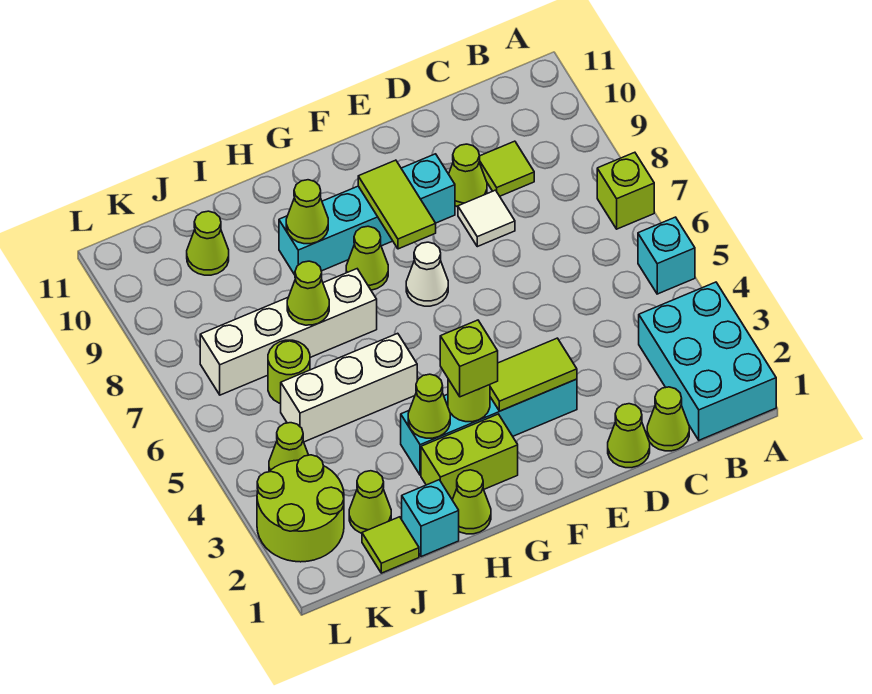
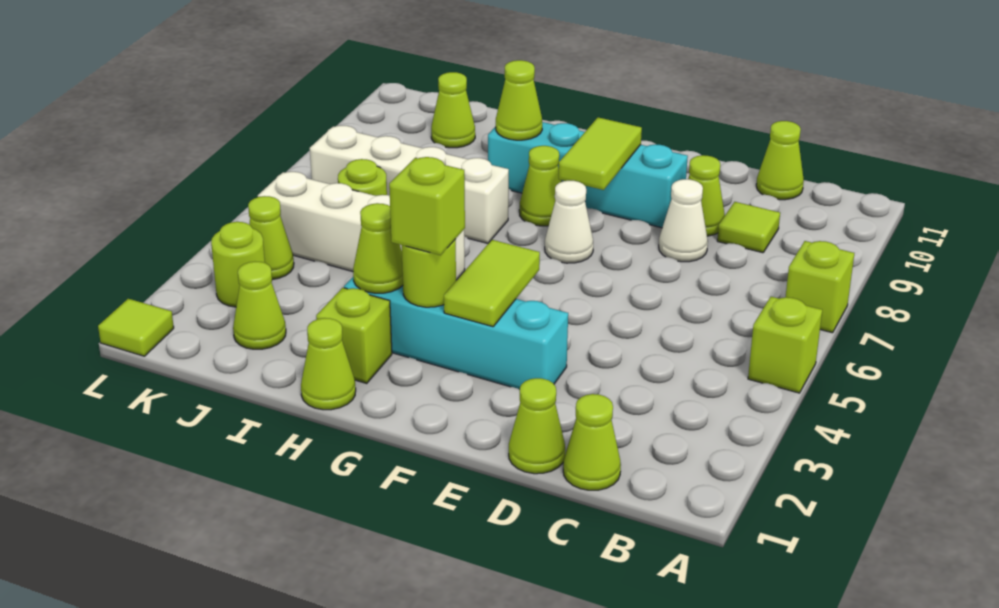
cyan brick A1:B3 level 1 -> none
cyan brick A5 level 1 -> lime brick A5 level 1
white tile D8 level 1 -> white cone D8 level 1
lime tile E3:F3 level 2 -> lime tile F3:F4 level 2
lime brick G2:H2 level 1 -> lime brick H2 level 1
white brick H5:J5 level 1 -> white brick H5:K5 level 1
cyan brick I1 level 1 -> none
lime cone I7 level 2 -> lime cone C11 level 1
lime tile J1 level 1 -> lime tile L1 level 1
lime round brick K2:L3 level 1 -> lime round brick K3 level 1

